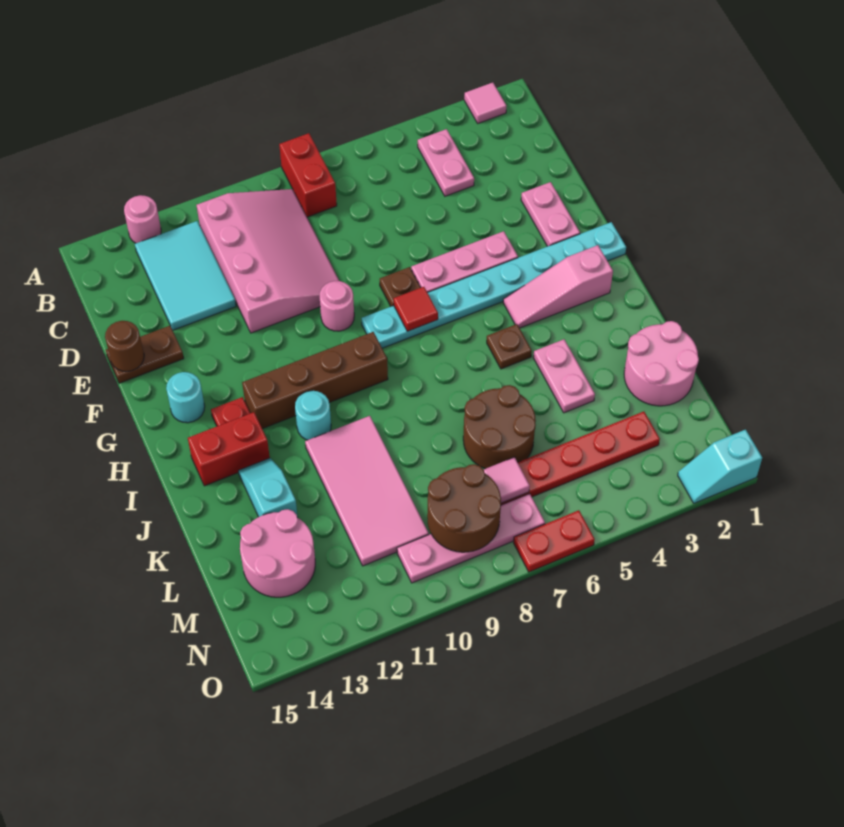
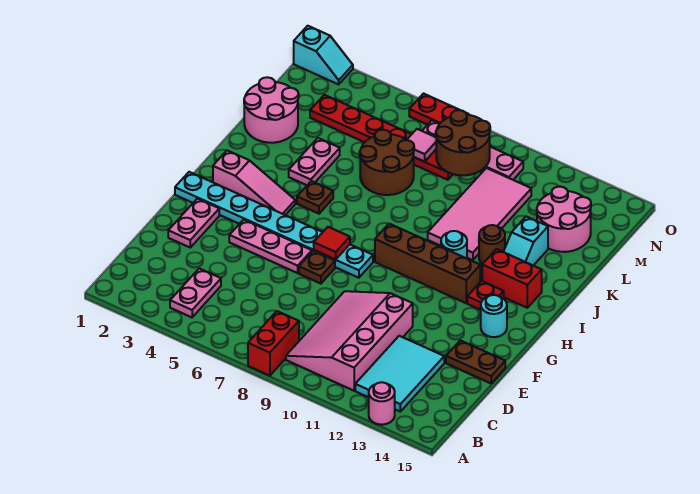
pink tile A2 level 1 -> none
brown round brick E15 level 2 -> brown round brick J12 level 1
pink round brick F9 level 1 -> none

